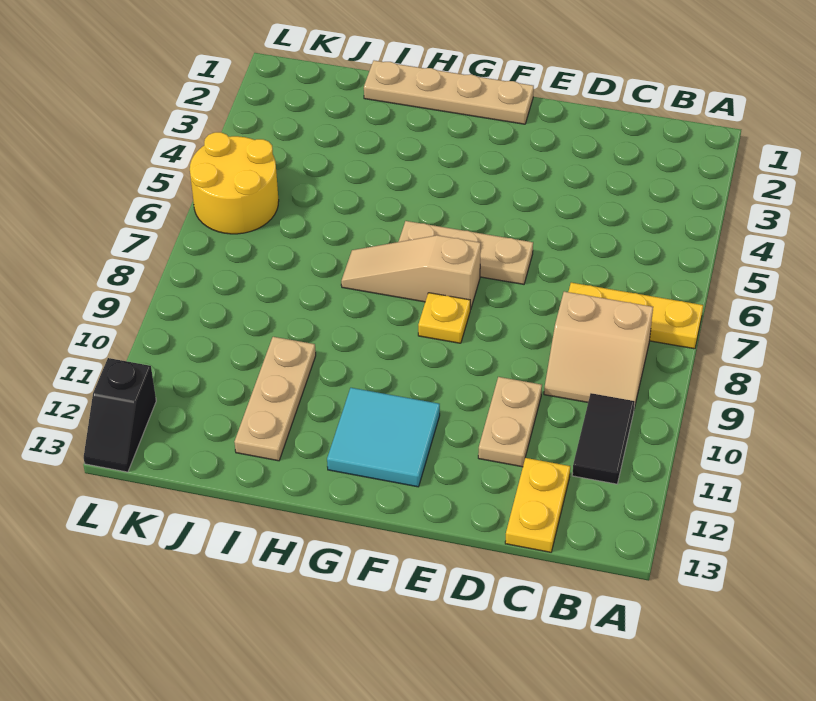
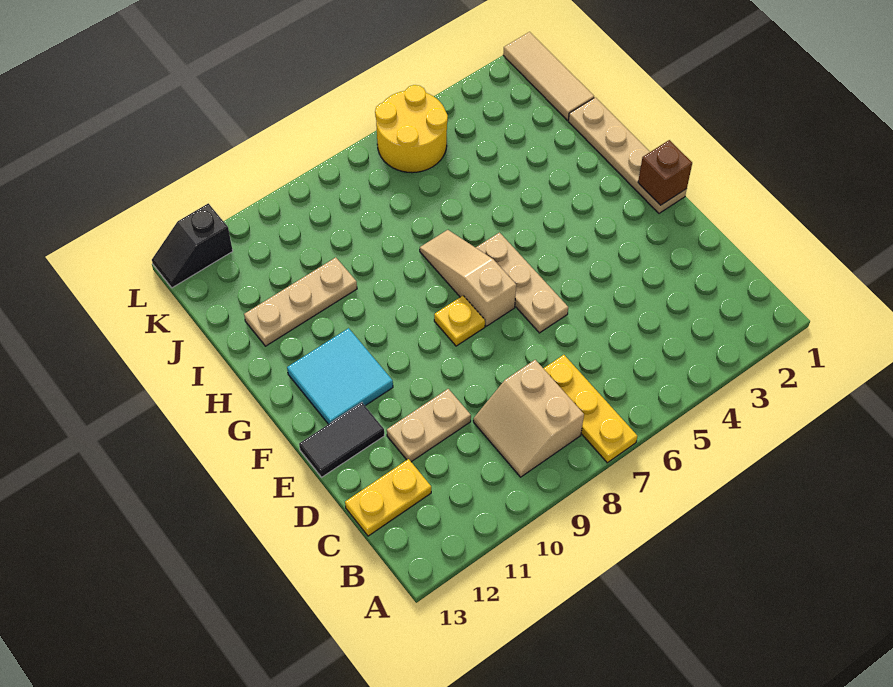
black tile B10:B11 level 1 -> black tile E12:E13 level 1
none -> brown brick F1 level 2
none -> tan tile J1:L1 level 1

